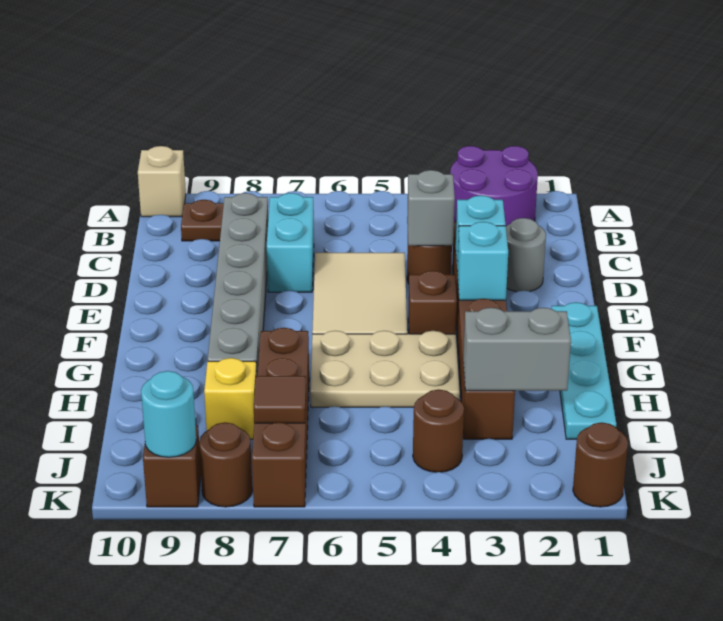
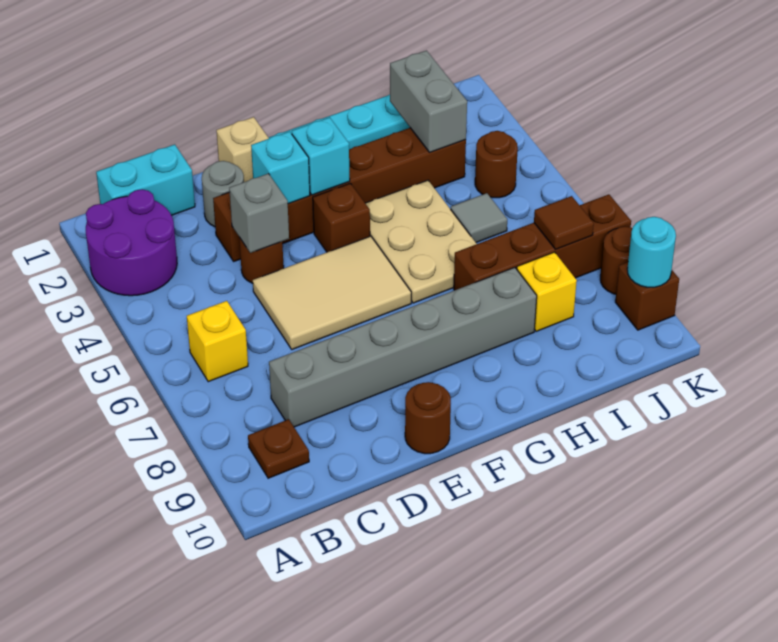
tan brick A10 level 1 -> tan brick E1 level 1
none -> yellow brick B6 level 1
cyan brick C7:D7 level 1 -> cyan brick B1:C1 level 1
none -> grey tile I5 level 1
brown round brick K1 level 1 -> brown round brick E10 level 1

